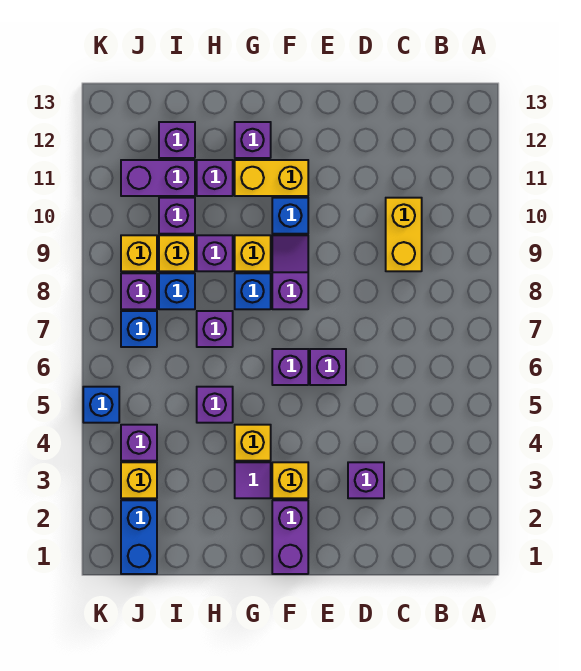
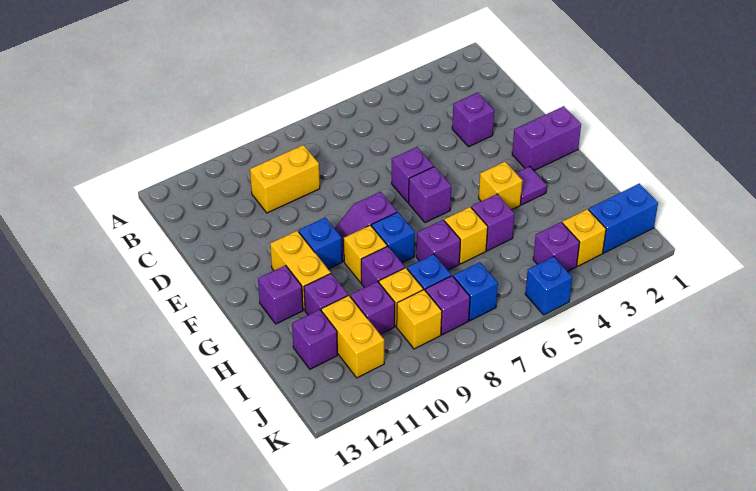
yellow brick F3 level 1 -> yellow brick H6 level 1
purple brick I11:J11 level 1 -> yellow brick I11:J11 level 1

